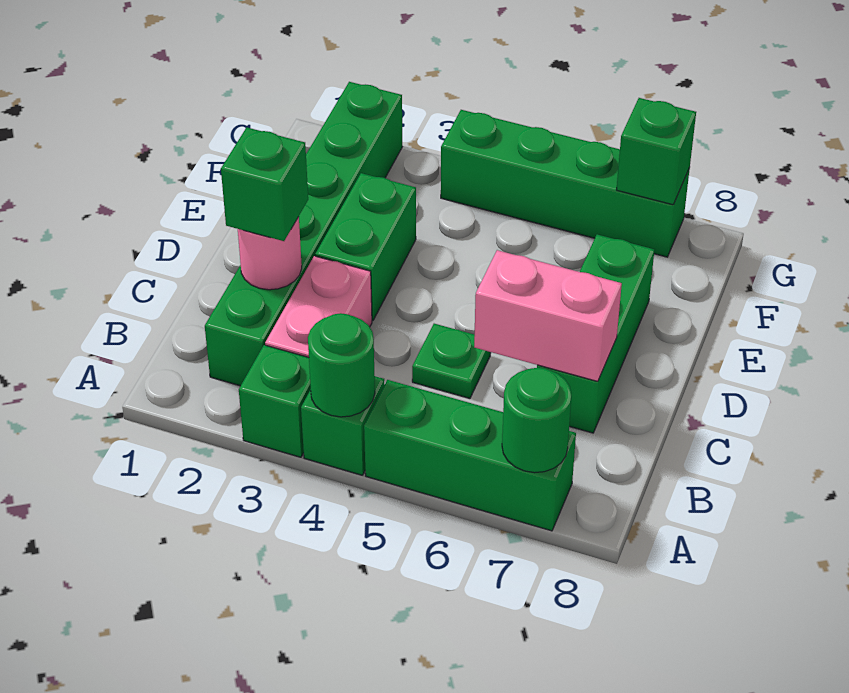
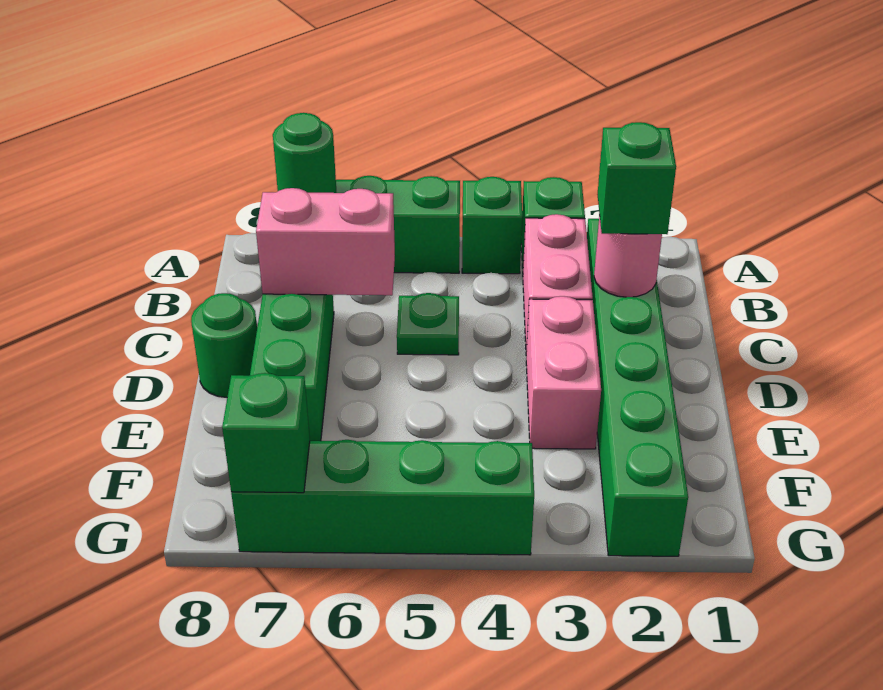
green round brick A4 level 2 -> green round brick D8 level 1
green brick D3:E3 level 1 -> pink brick D3:E3 level 1

